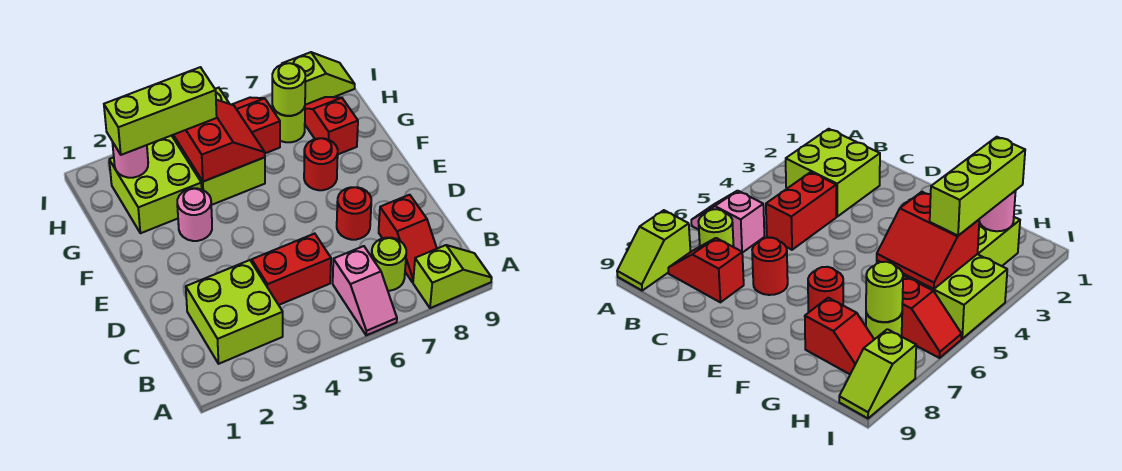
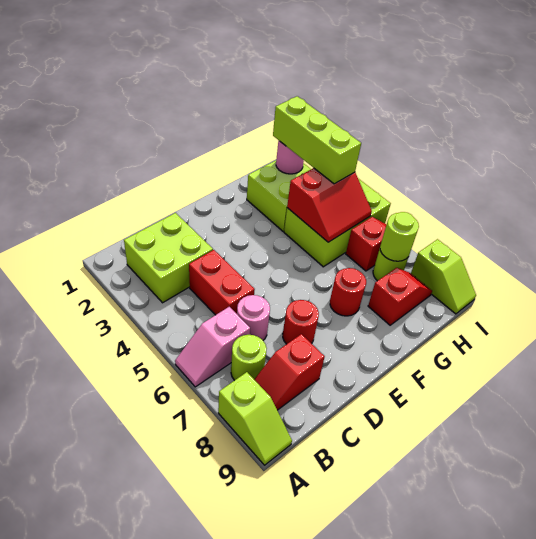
pink round brick F3 level 1 -> pink round brick C6 level 1

